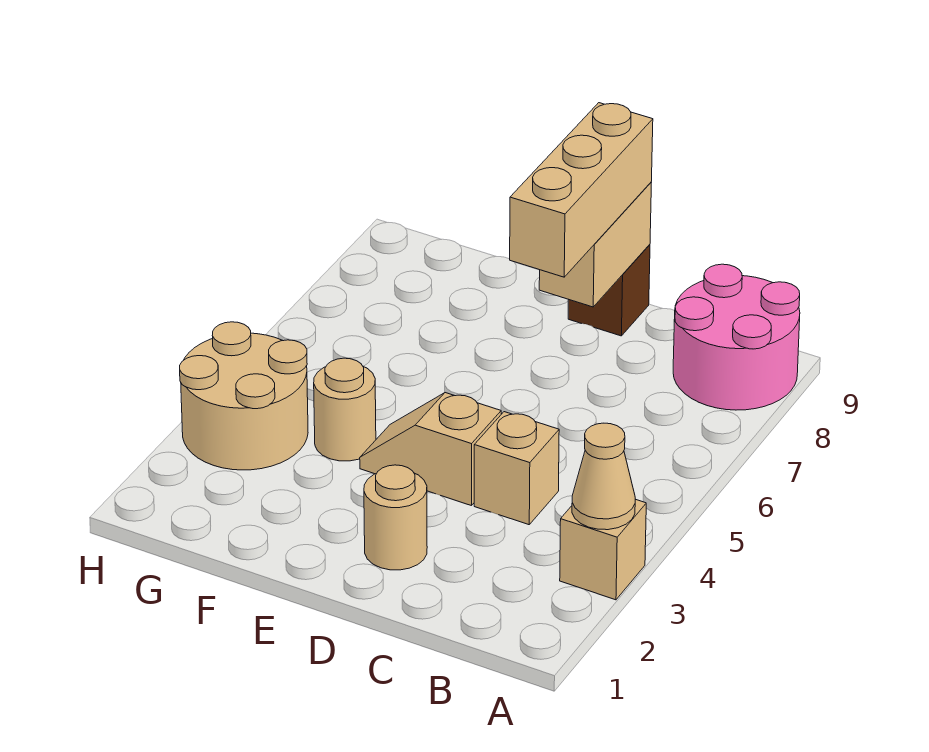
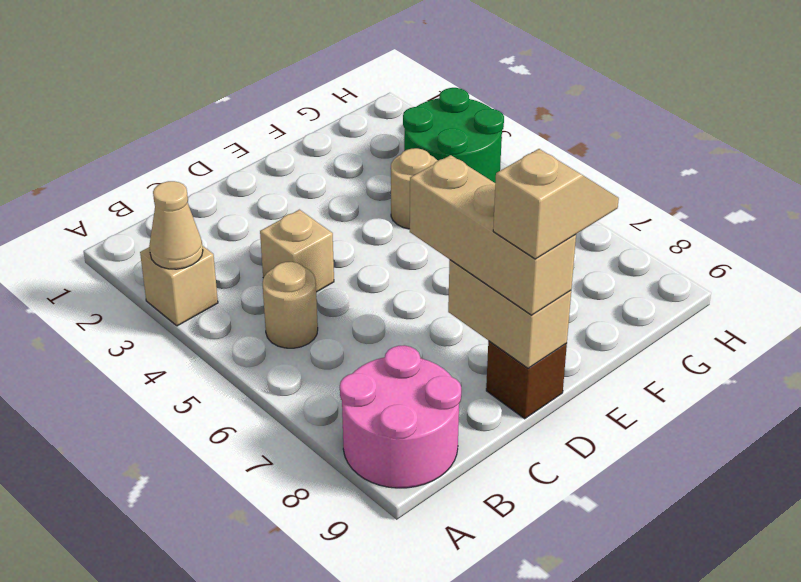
tan round brick D2 level 1 -> tan round brick B5 level 1
tan slope D4:E4 level 1 top D -> tan slope D9:E9 level 4 top D
tan round brick G3:H4 level 1 -> green round brick G3:H4 level 1

